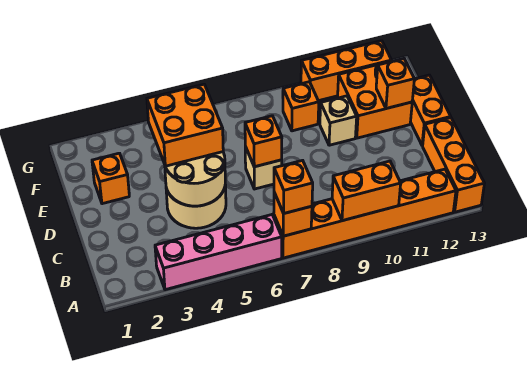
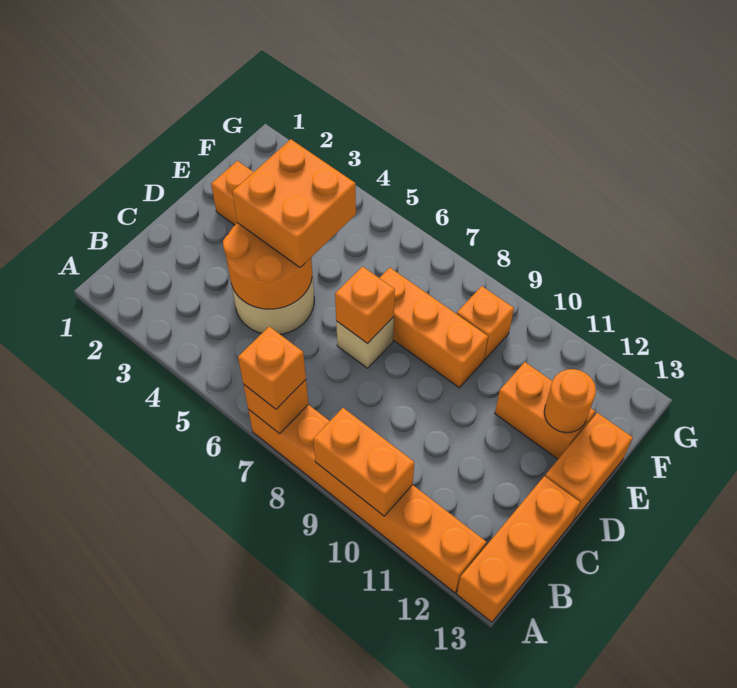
pink brick A3:A6 level 1 -> none
tan round brick C4:D5 level 2 -> orange round brick C4:D5 level 2
tan brick E10 level 1 -> none
orange brick E11:F12 level 1 -> orange brick E11:E12 level 1
orange brick E12 level 2 -> orange round brick E12 level 2
orange brick G10:G12 level 1 -> orange brick E7:E9 level 1

